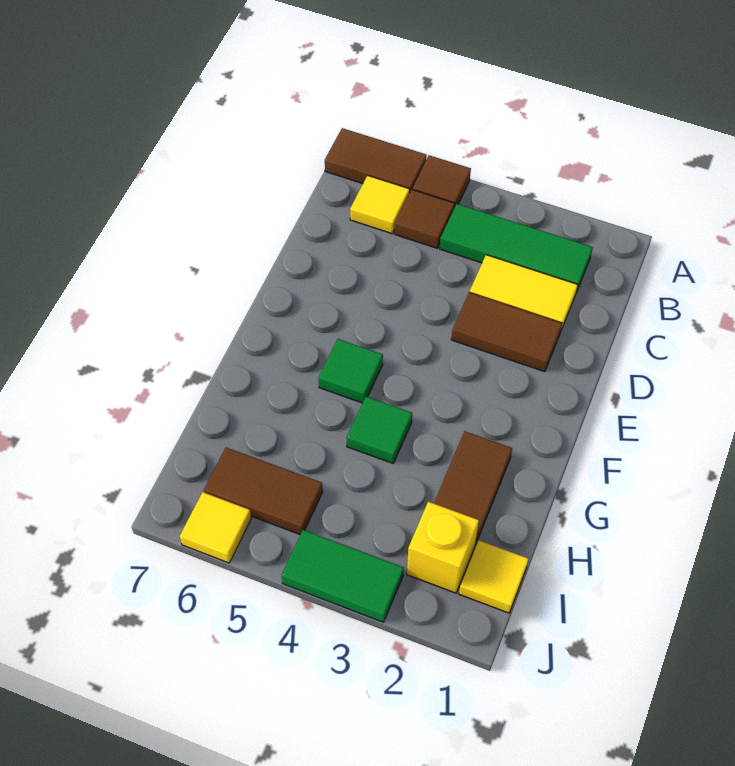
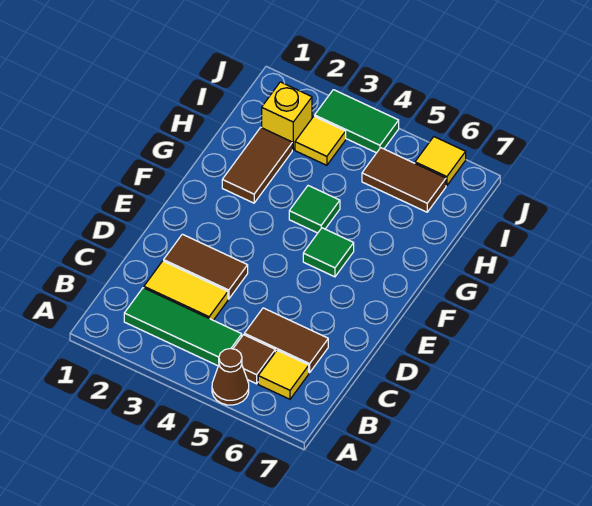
brown tile A5 level 1 -> brown cone A5 level 1
brown tile A6:A7 level 1 -> brown tile C5:C6 level 1
yellow tile I1 level 1 -> yellow tile I3 level 1

